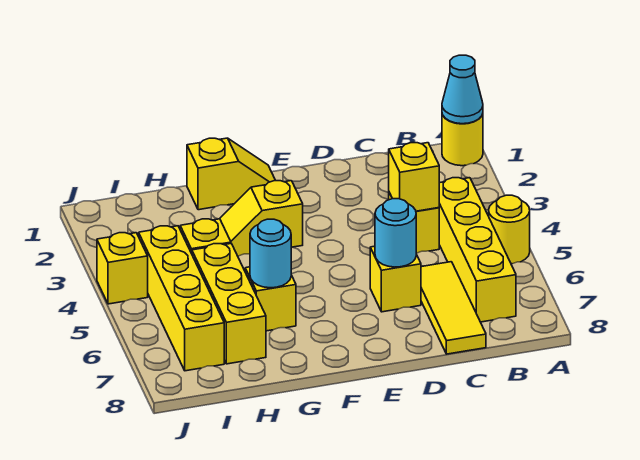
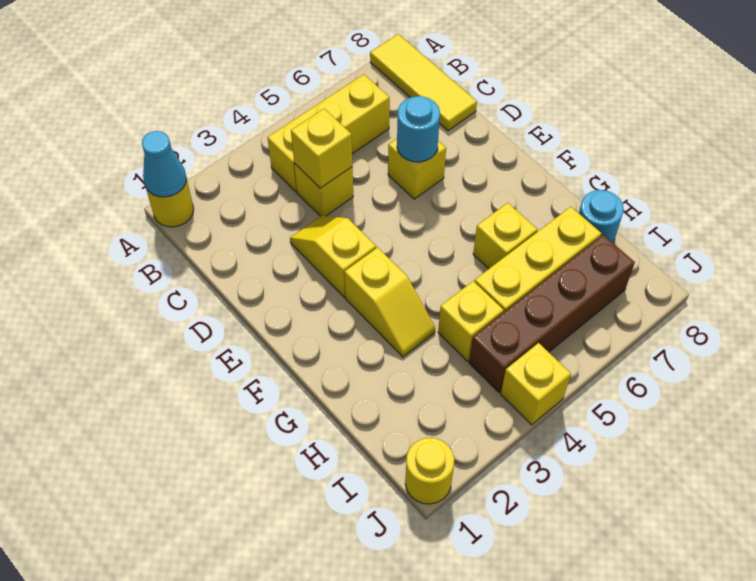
yellow round brick A5 level 1 -> yellow round brick J1 level 1
yellow brick B4:B7 level 1 -> yellow brick B4:B6 level 1
yellow tile C6:C8 level 1 -> yellow tile A8:C8 level 1
yellow slope F1:G1 level 1 top G -> yellow slope D3:E3 level 1 top E
cyan round brick G6 level 2 -> cyan round brick H8 level 1
yellow brick I4:I7 level 1 -> brown brick I4:I7 level 1

